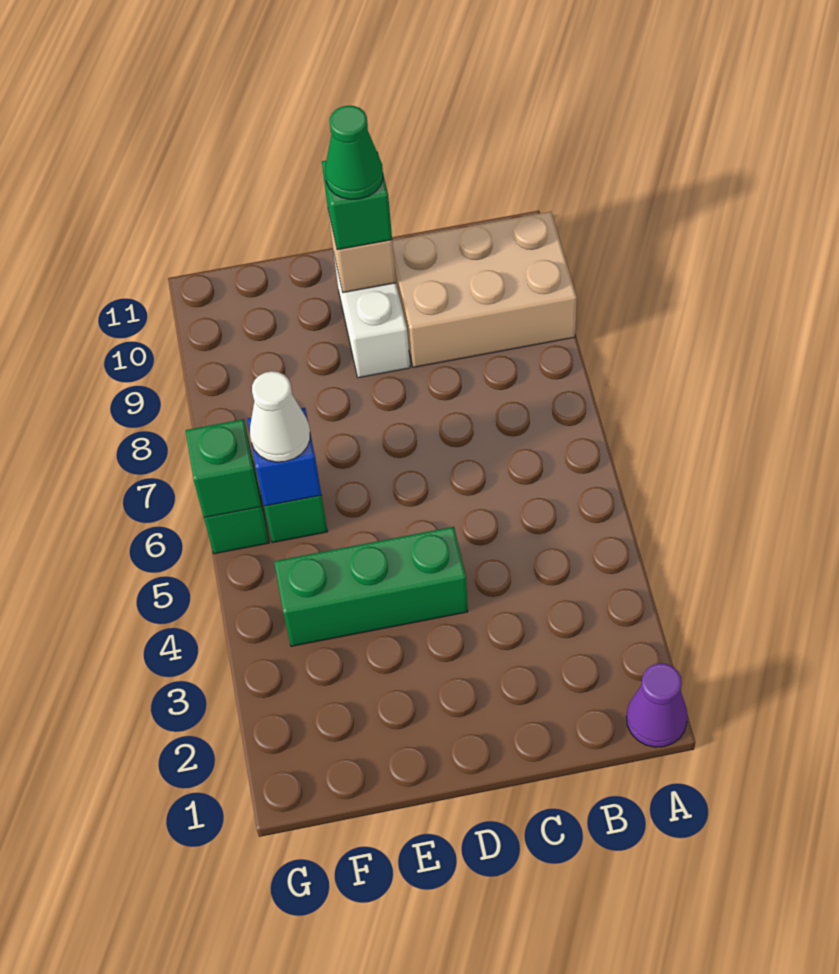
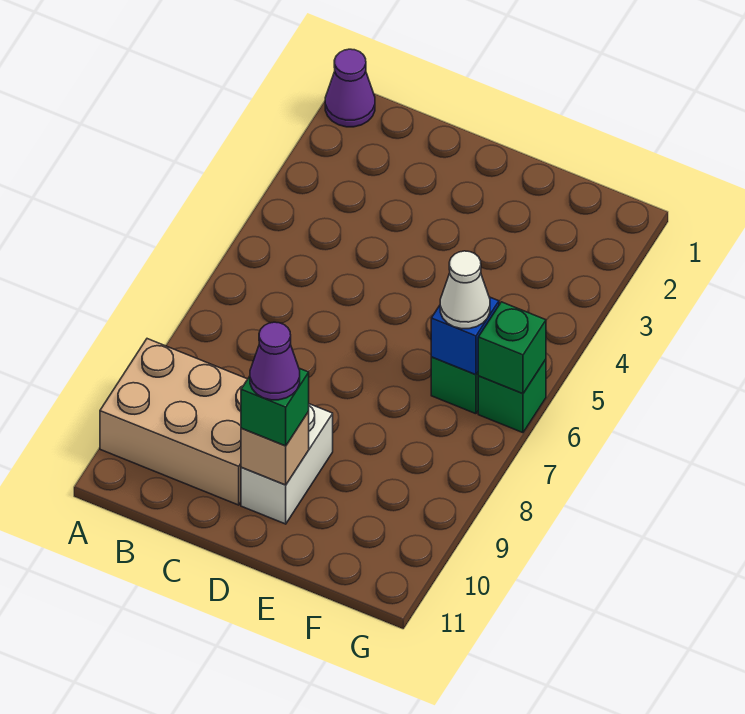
green brick D4:F4 level 1 -> none
green cone D10 level 4 -> purple cone D10 level 4

